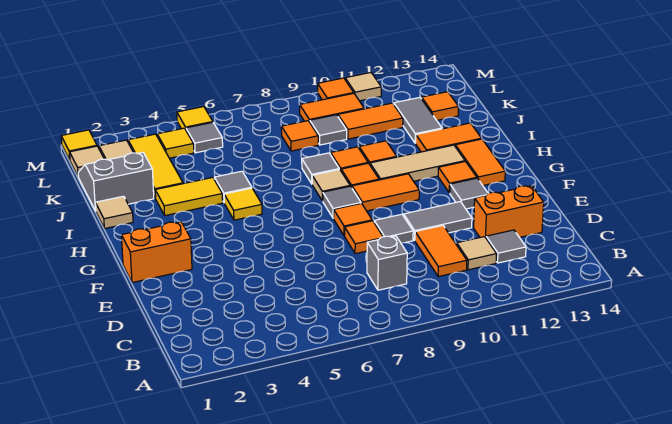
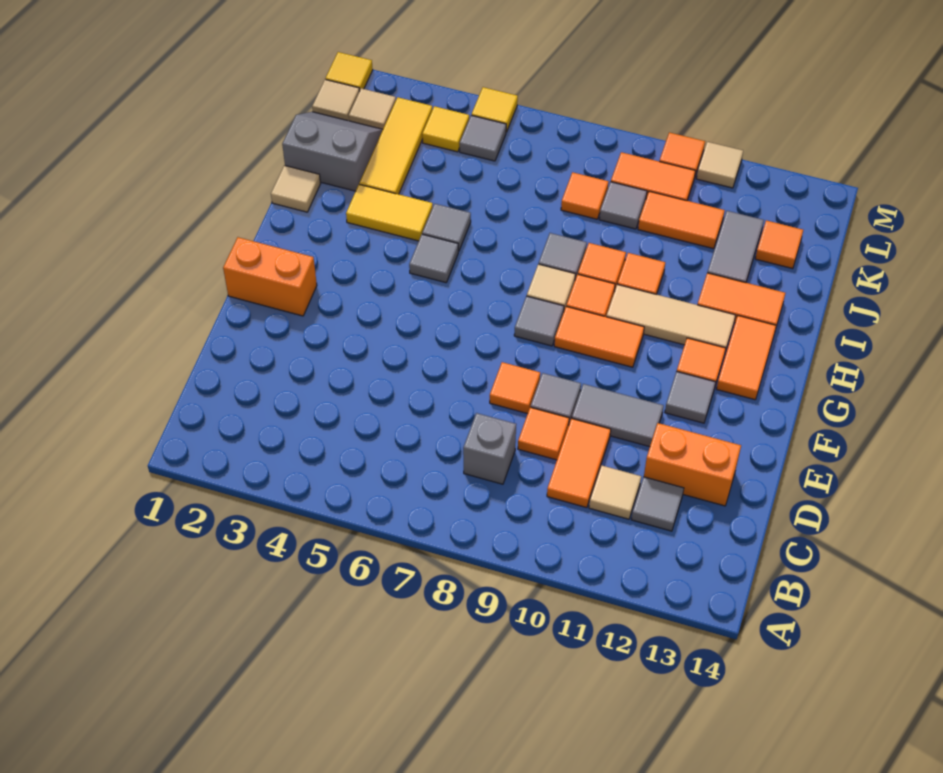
orange tile F8 level 1 -> orange tile D9 level 1
yellow tile H5 level 1 -> grey tile H5 level 1

